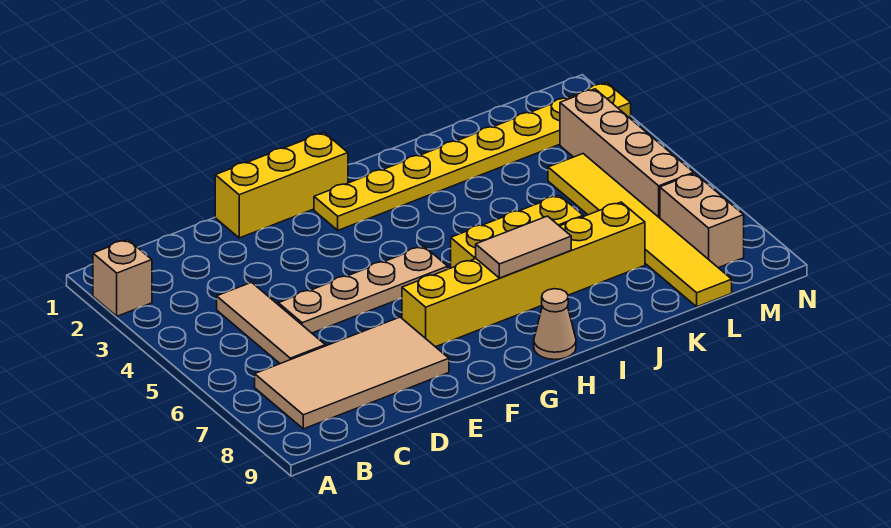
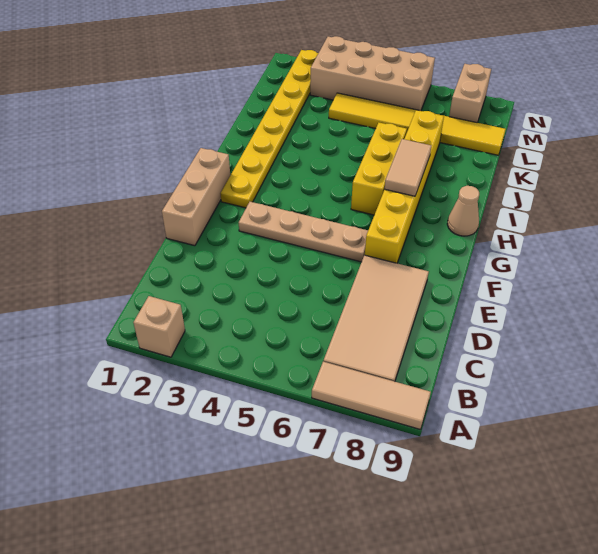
tan tile C4:C6 level 1 -> tan tile A7:A9 level 1
tan plate D5:G5 level 1 -> tan plate F3:F6 level 1
yellow brick E1:G1 level 1 -> tan brick E1:G1 level 1
tan brick M3:M6 level 1 -> tan brick M3:N6 level 1
tan brick M7:M8 level 1 -> tan brick M8:N8 level 1

